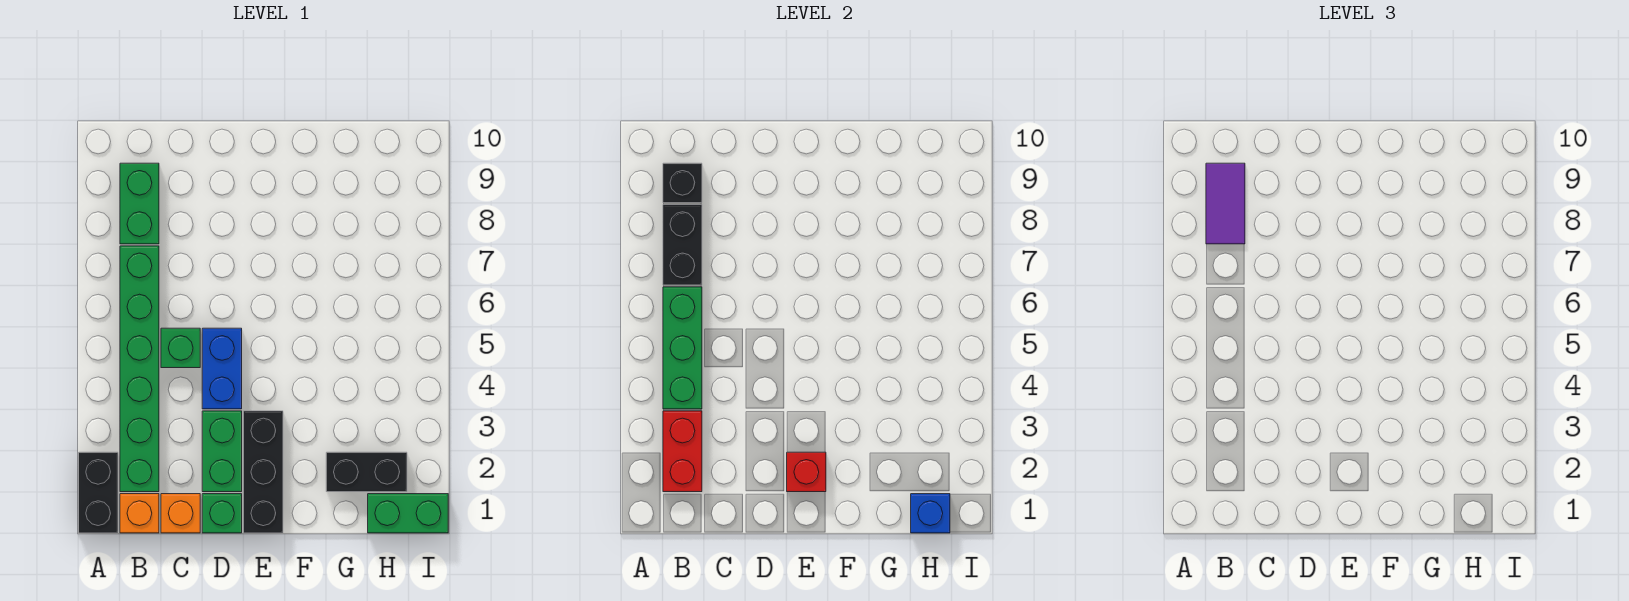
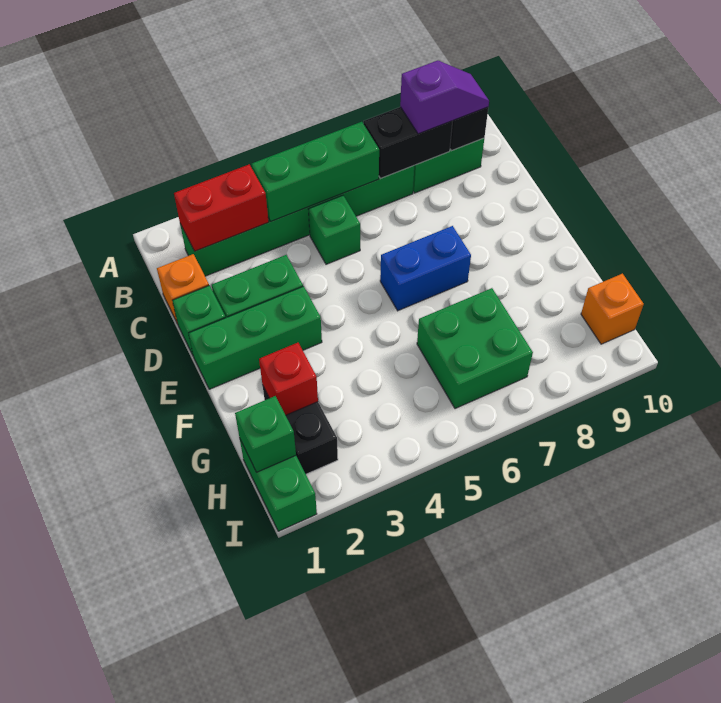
black brick A1:A2 level 1 -> none
orange brick B1 level 1 -> orange brick H10 level 1
purple tile B8:B9 level 3 -> purple slope B8:B9 level 3 top 8
blue brick D4:D5 level 1 -> blue brick E6:E7 level 1
black brick E1:E3 level 1 -> green brick E1:E3 level 1
red brick E2 level 2 -> red brick G2 level 2
none -> green brick G6:H7 level 1
blue brick H1 level 2 -> green brick H1 level 2

